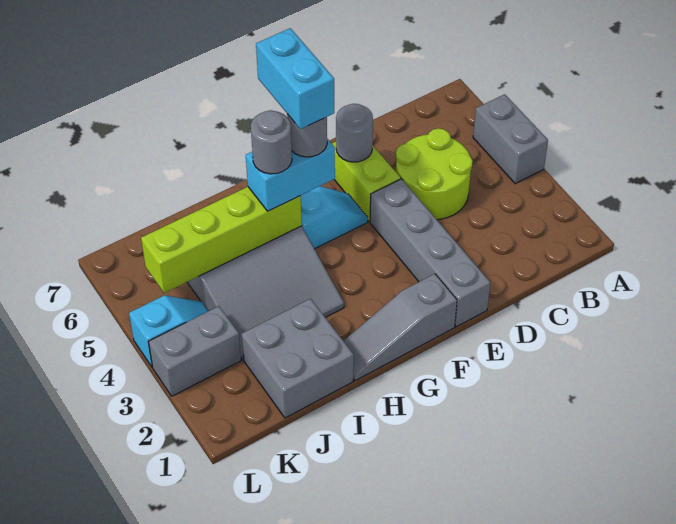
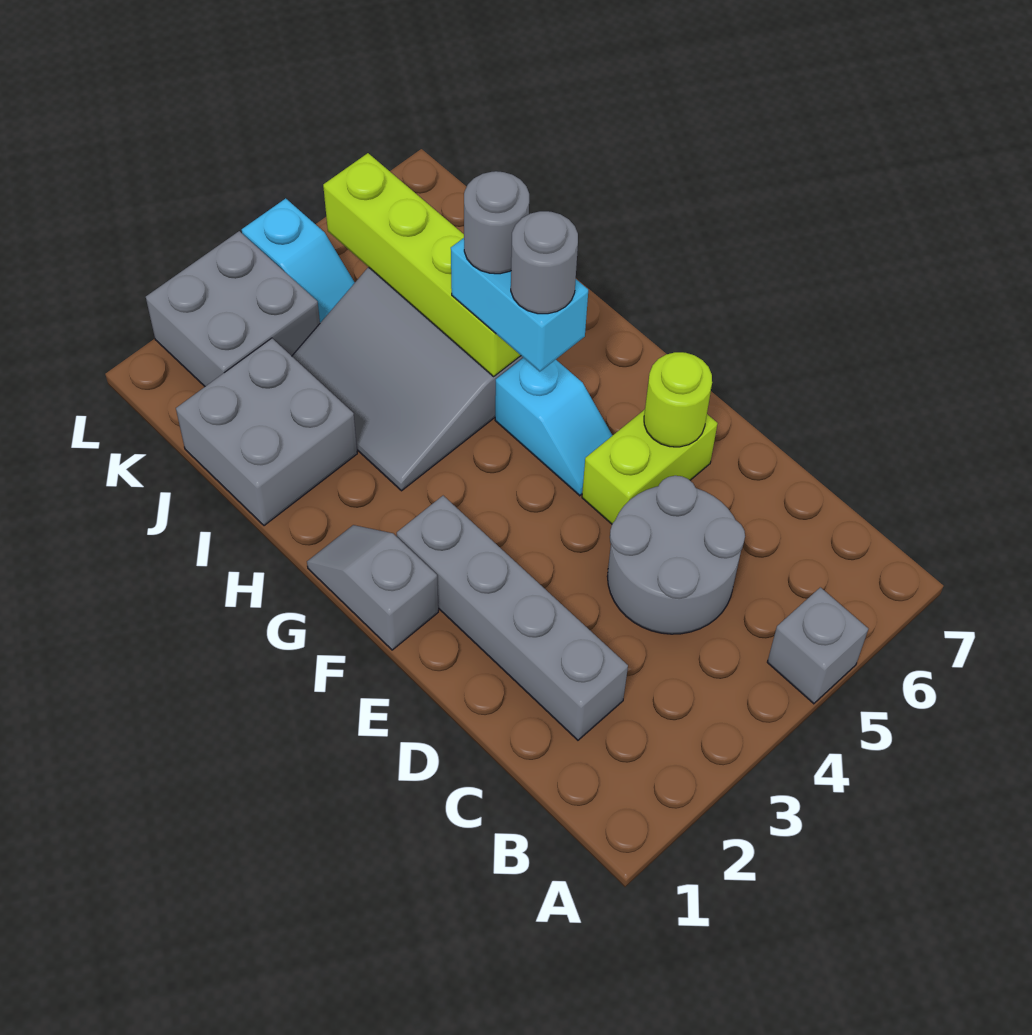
grey brick A4:A5 level 1 -> grey brick A5 level 1
lime round brick C4:D5 level 1 -> grey round brick C4:D5 level 1
grey brick E1:E4 level 1 -> grey brick C2:F2 level 1
grey round brick E6 level 2 -> lime round brick E6 level 2
grey slope F1:H1 level 1 top F -> grey slope F1:G1 level 1 top F
cyan brick G5:G6 level 5 -> none
grey brick K3:L3 level 1 -> grey brick K2:L3 level 1

